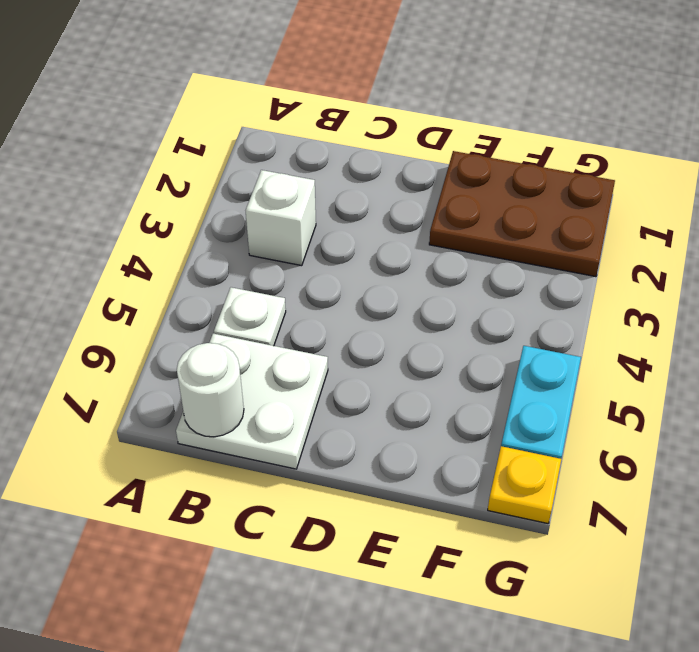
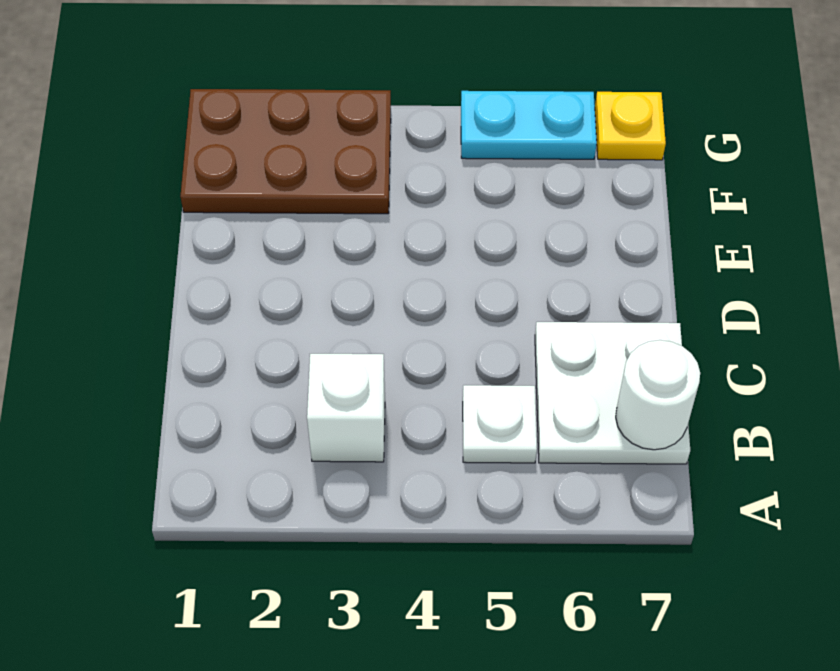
brown plate E1:G2 level 1 -> brown plate F1:G3 level 1

